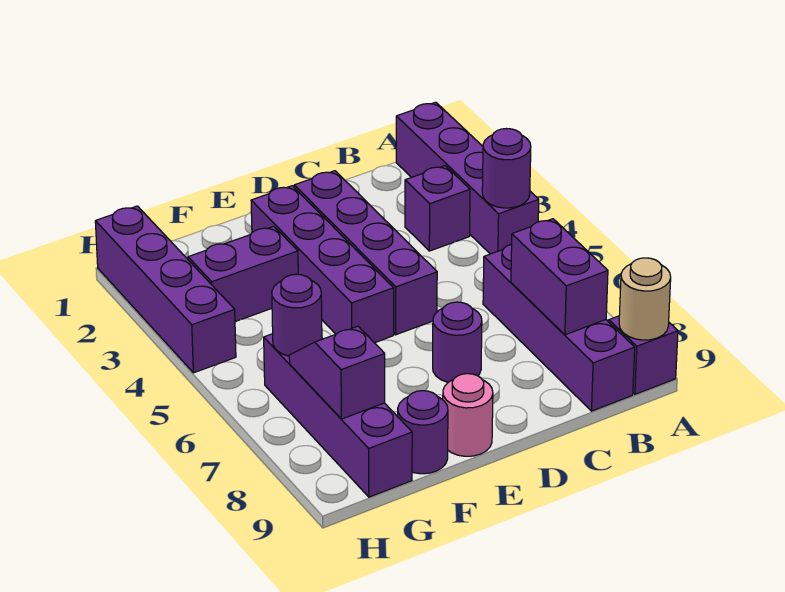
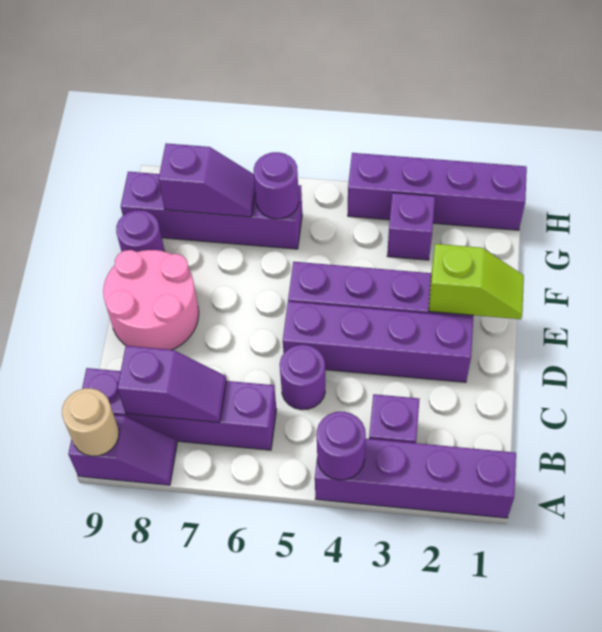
purple brick B7:B8 level 2 -> purple slope B7:B8 level 2 top 8
purple round brick D7 level 1 -> purple round brick C5 level 1
none -> lime slope E1:E2 level 2 top 2
pink round brick E9 level 1 -> pink round brick D8:E9 level 1
purple brick F3:G3 level 1 -> purple brick G3 level 1

